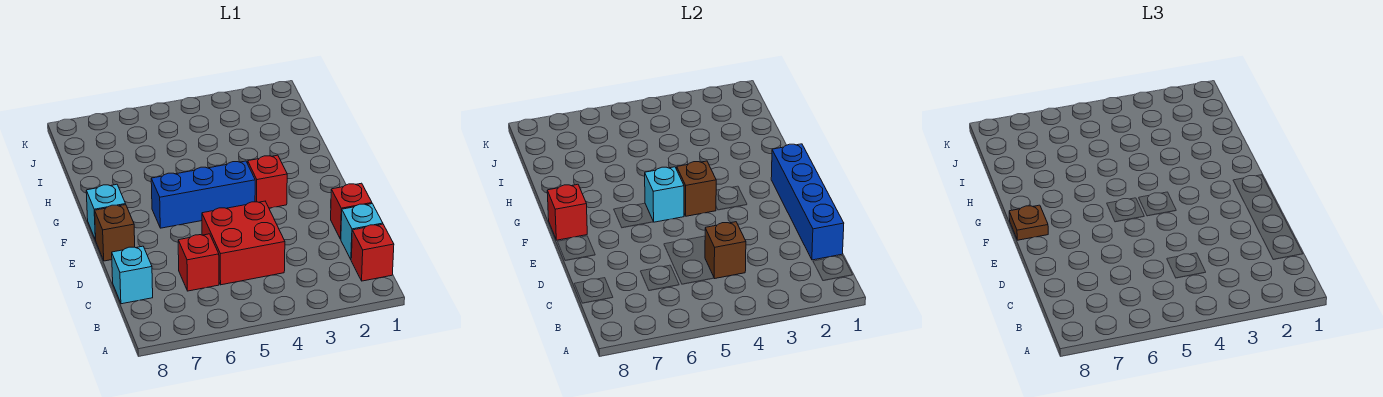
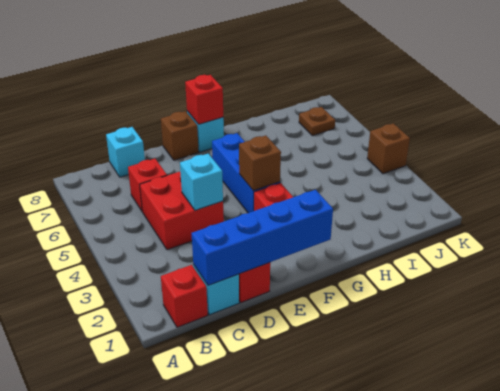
brown brick C4 level 2 -> brown brick K4 level 1
cyan brick F5 level 2 -> cyan brick D4 level 2
brown plate F8 level 3 -> brown plate J7 level 1

